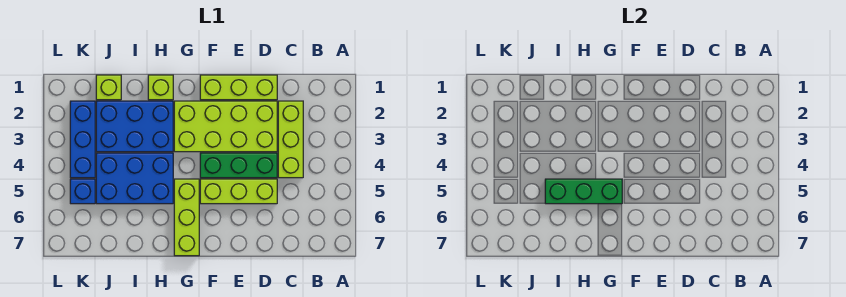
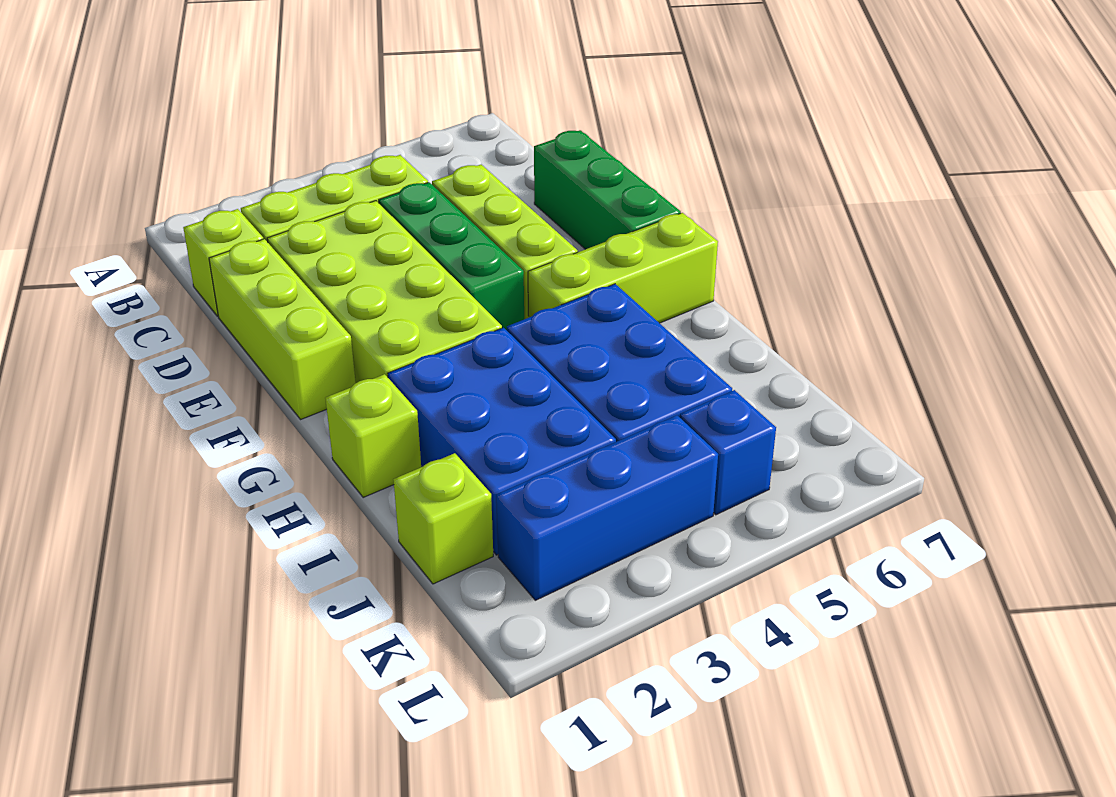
none -> lime brick C1 level 1
green brick G5:I5 level 2 -> green brick D7:F7 level 1

